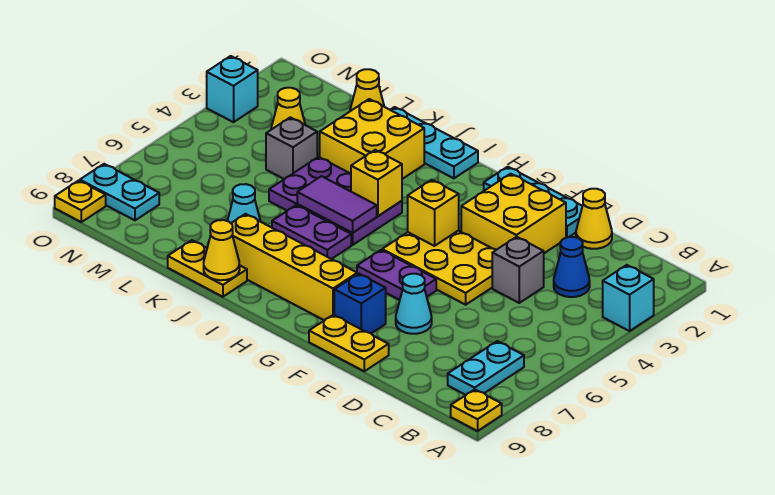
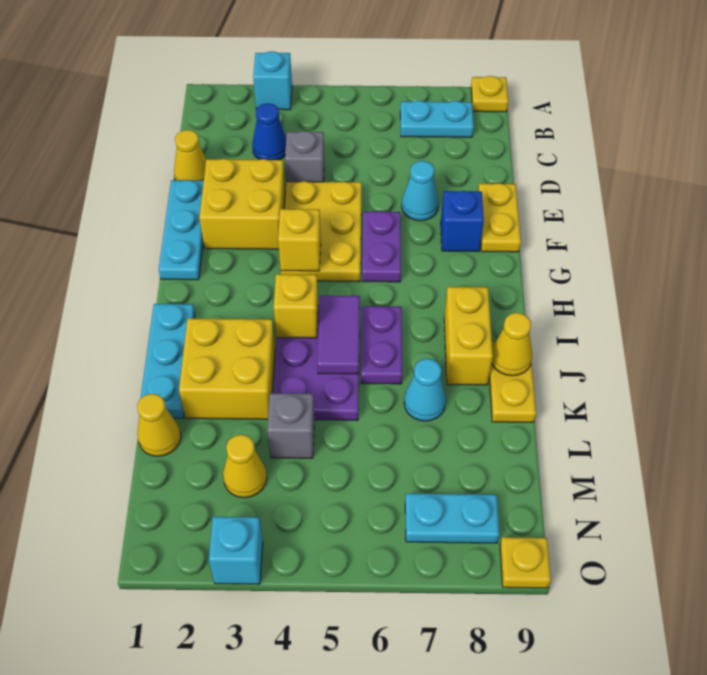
yellow brick G8:J8 level 1 -> yellow brick I8:J8 level 1
cyan plate N8:O8 level 1 -> cyan plate N7:N8 level 1

